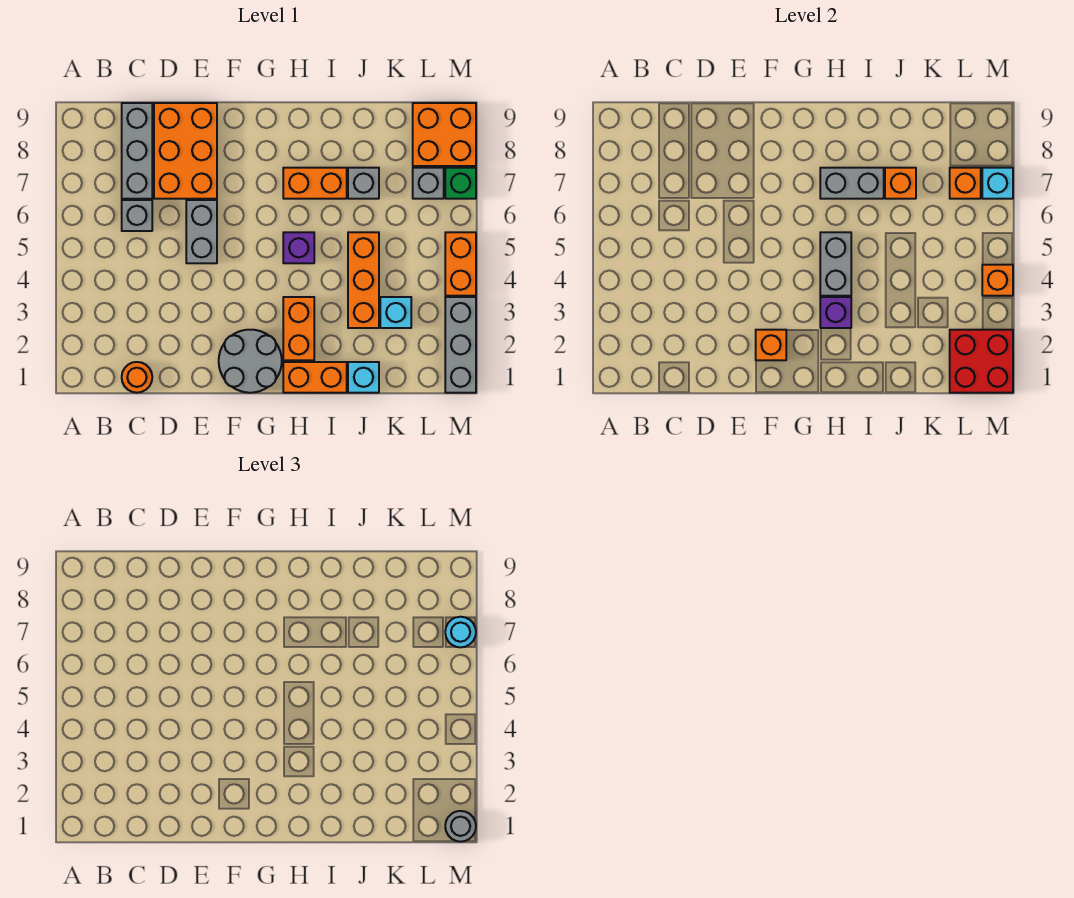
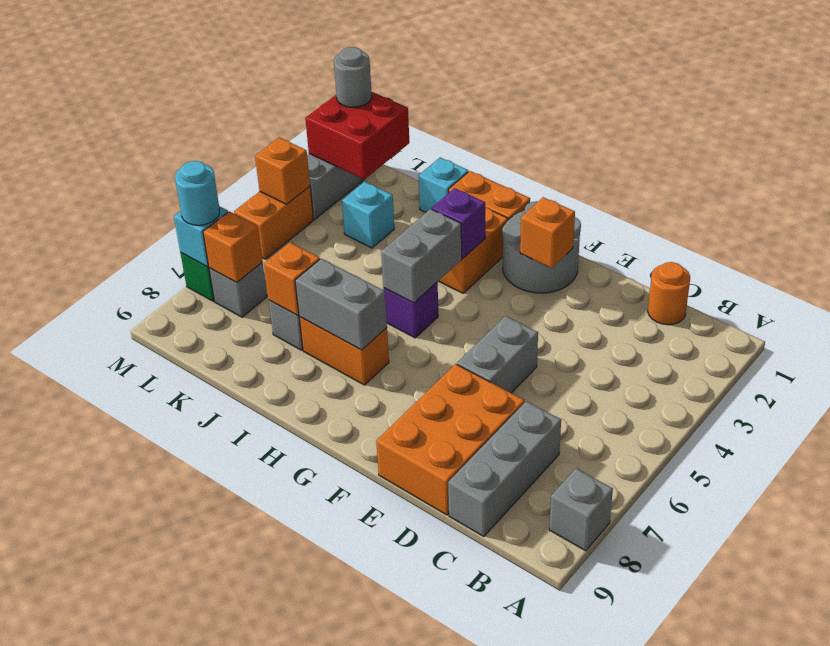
grey brick C6 level 1 -> grey brick A8 level 1
orange brick J3:J5 level 1 -> none
orange brick L8:M9 level 1 -> none

